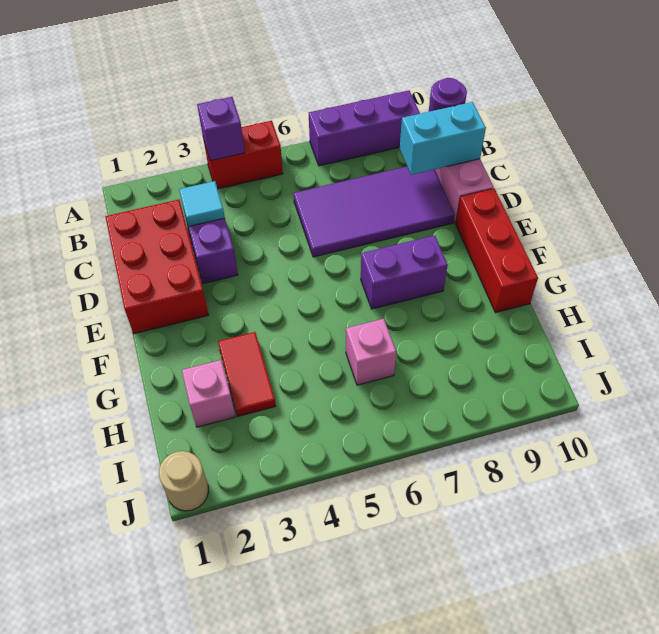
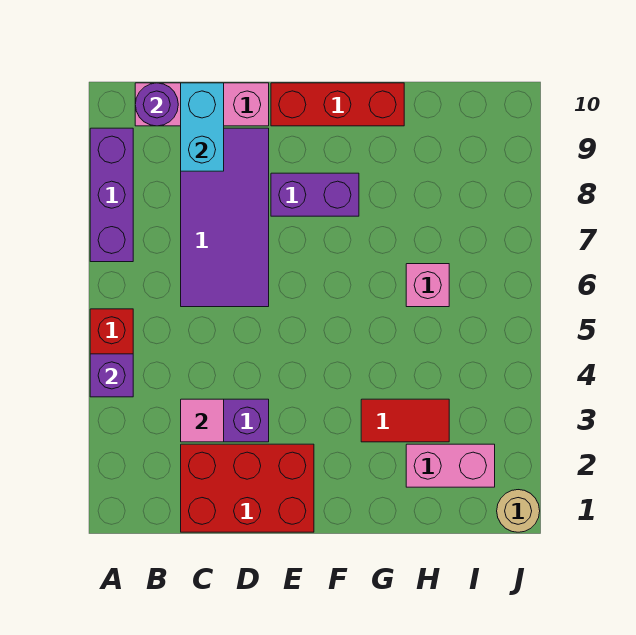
cyan tile C3 level 2 -> pink tile C3 level 2
purple brick F7:F8 level 1 -> purple brick E8:F8 level 1
pink brick H2 level 1 -> pink brick H2:I2 level 1

